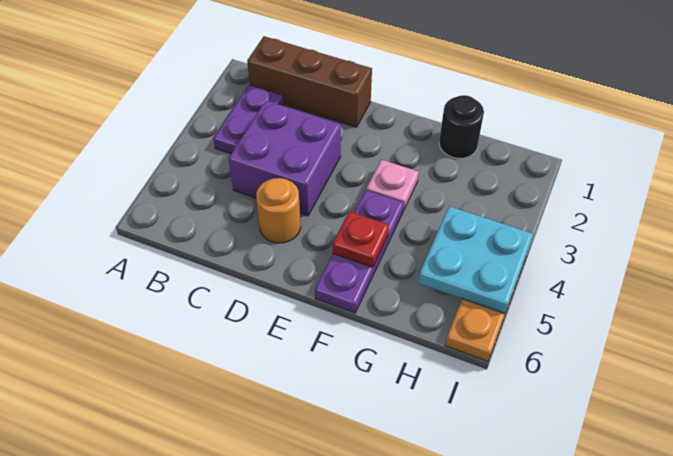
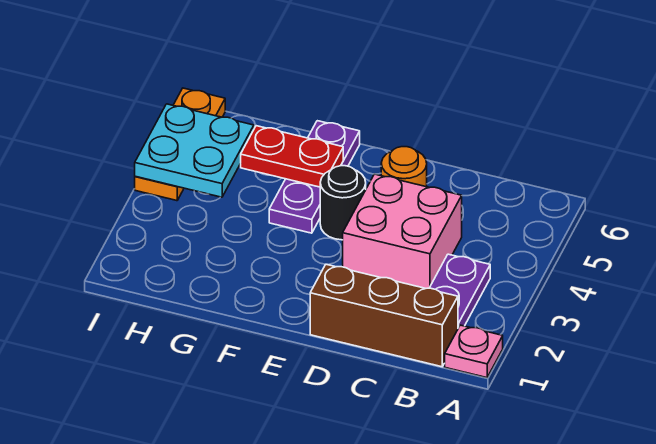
purple brick C3:D4 level 1 -> pink brick C3:D4 level 1
pink plate F3 level 1 -> pink plate A1 level 1
red plate F5 level 2 -> red plate F5:G5 level 2
black round brick G1 level 1 -> black round brick E4 level 1

